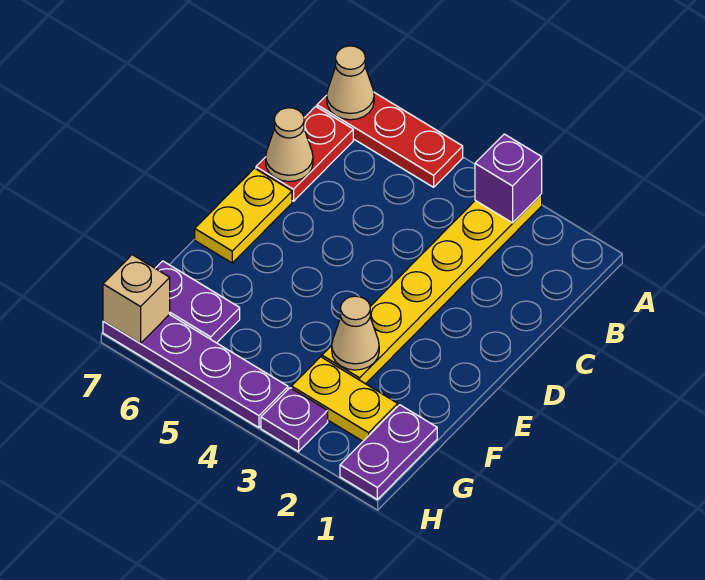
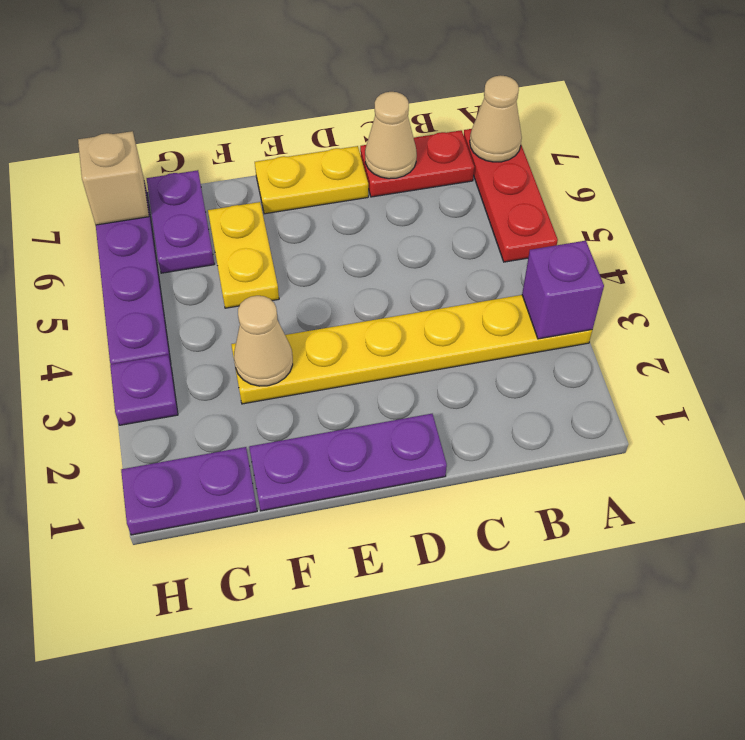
none -> purple plate D1:F1 level 1
yellow plate G2:G3 level 1 -> yellow plate F5:F6 level 1

